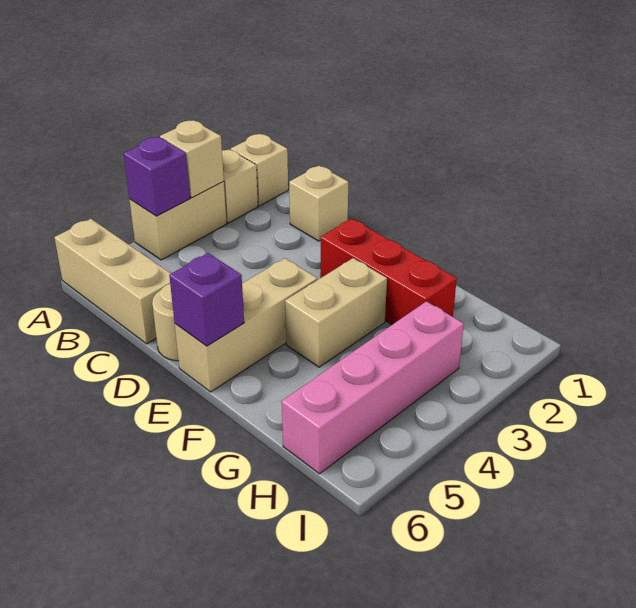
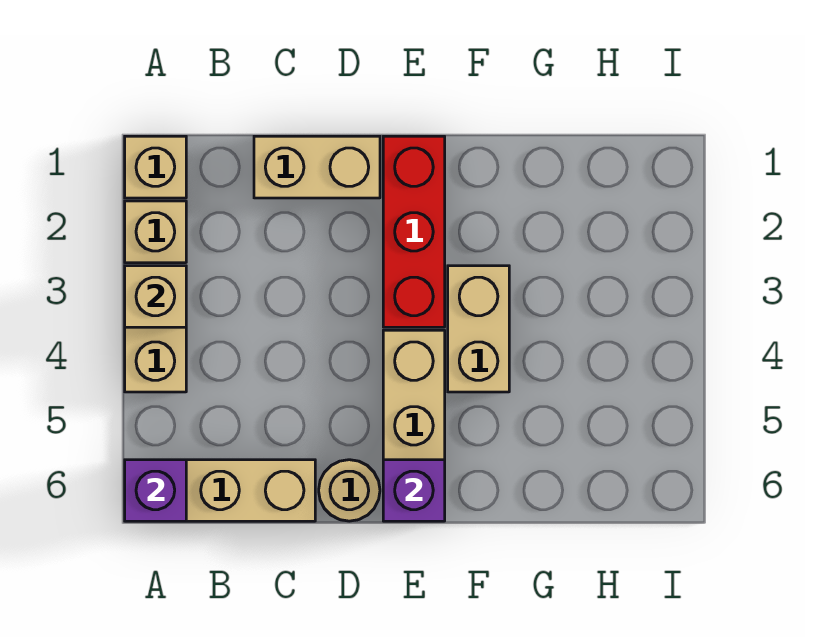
purple brick A4 level 2 -> purple brick A6 level 2
tan brick C1 level 1 -> tan brick C1:D1 level 1
red brick E2:G2 level 1 -> red brick E1:E3 level 1
pink brick H3:H6 level 1 -> none

